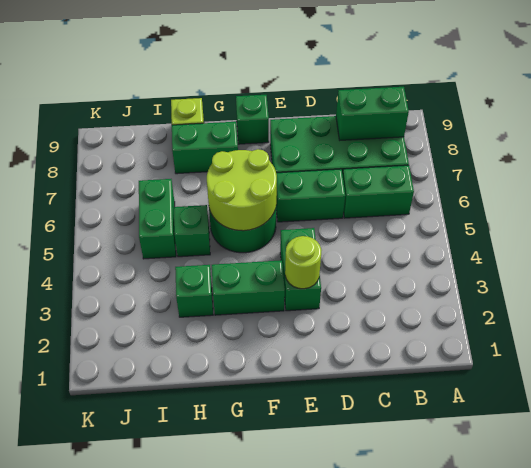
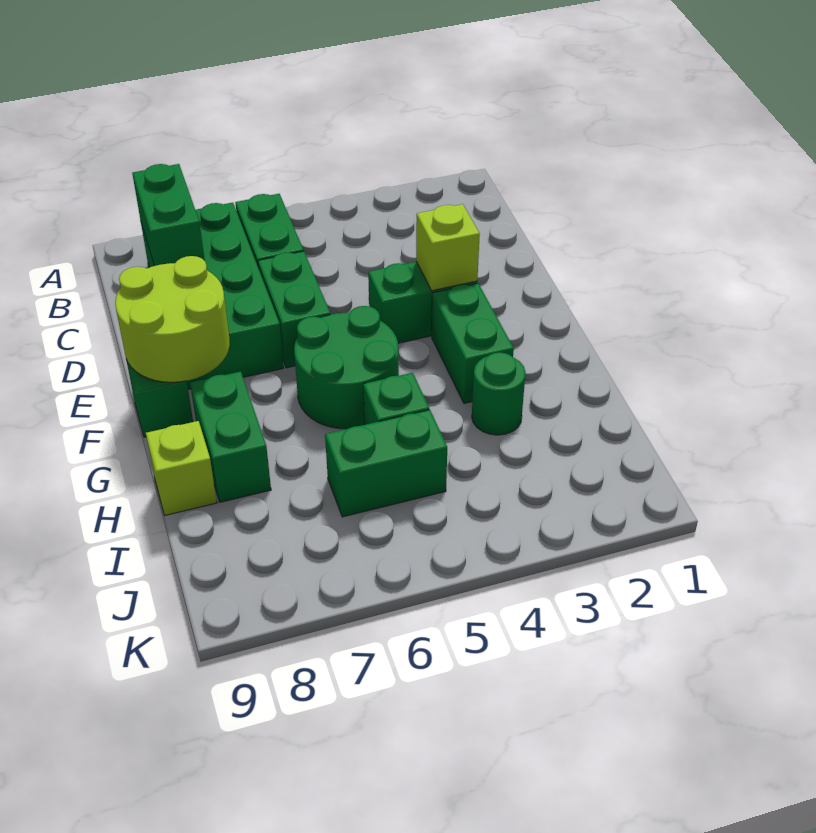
lime round brick E3 level 2 -> lime brick E3 level 2
lime round brick F5:G6 level 2 -> lime round brick E8:F9 level 2
green brick H3 level 1 -> green round brick H3 level 1

